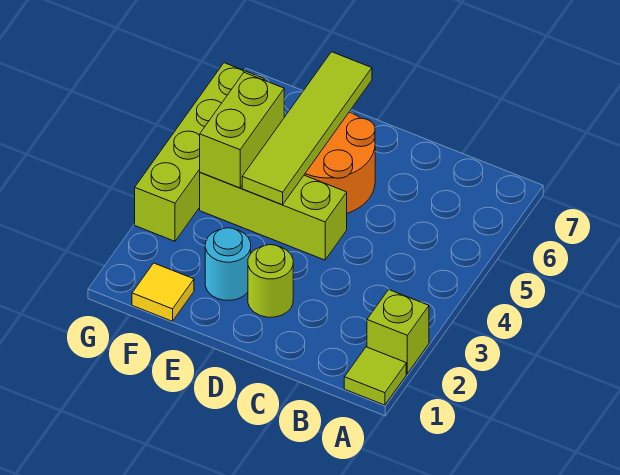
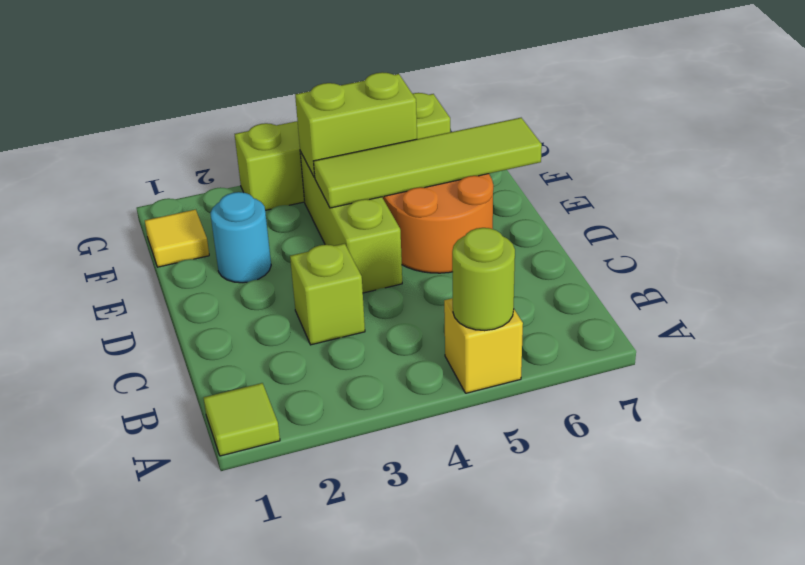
lime brick A2 level 1 -> lime brick C3 level 1
none -> yellow brick A5 level 1
lime round brick D2 level 1 -> lime round brick A5 level 2

